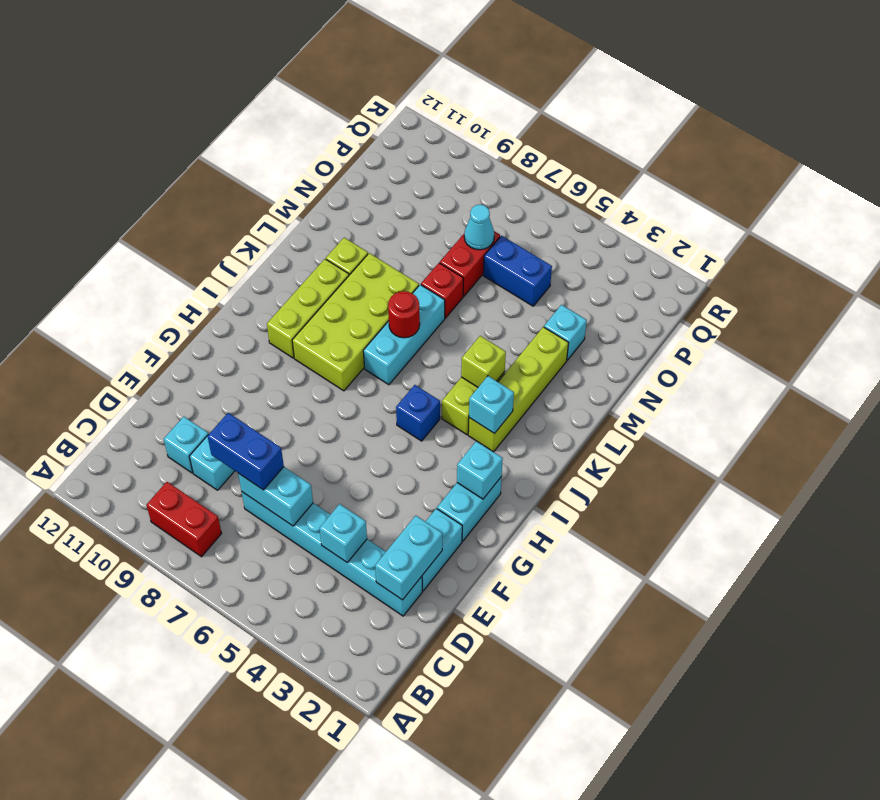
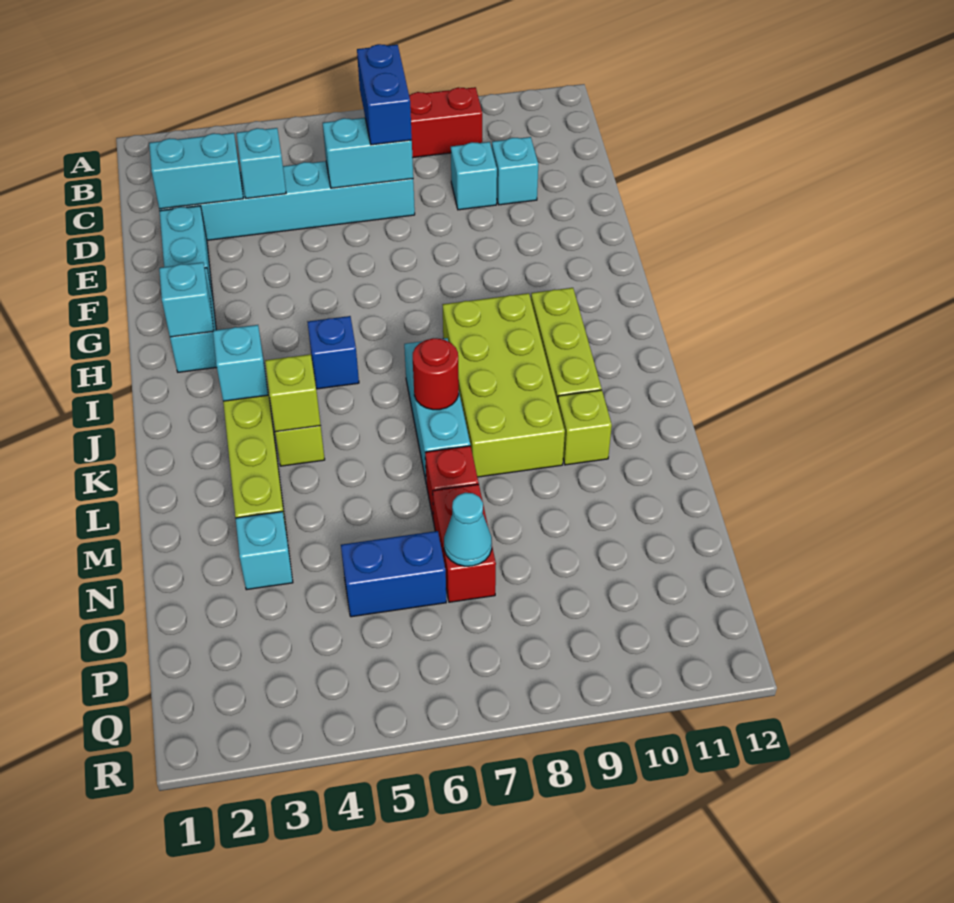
cyan brick D2:E2 level 2 -> cyan brick D2:D3 level 2
blue brick D7:D8 level 3 -> blue brick C7:D7 level 3

